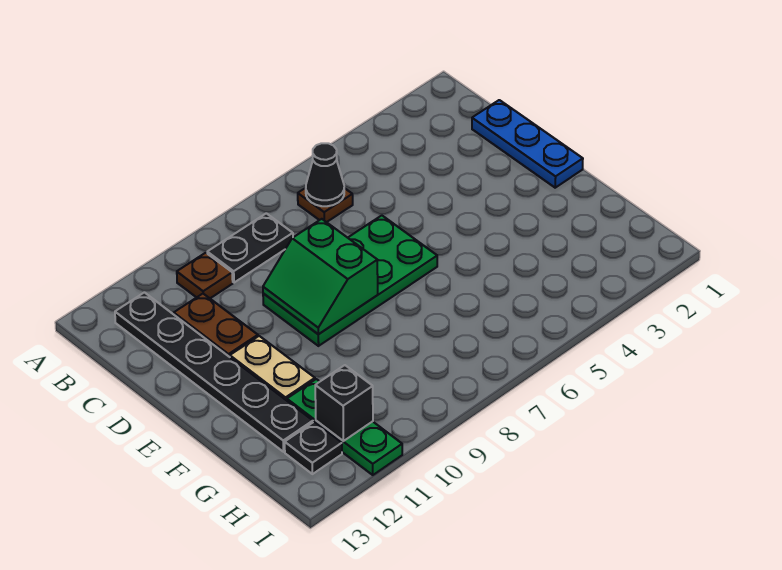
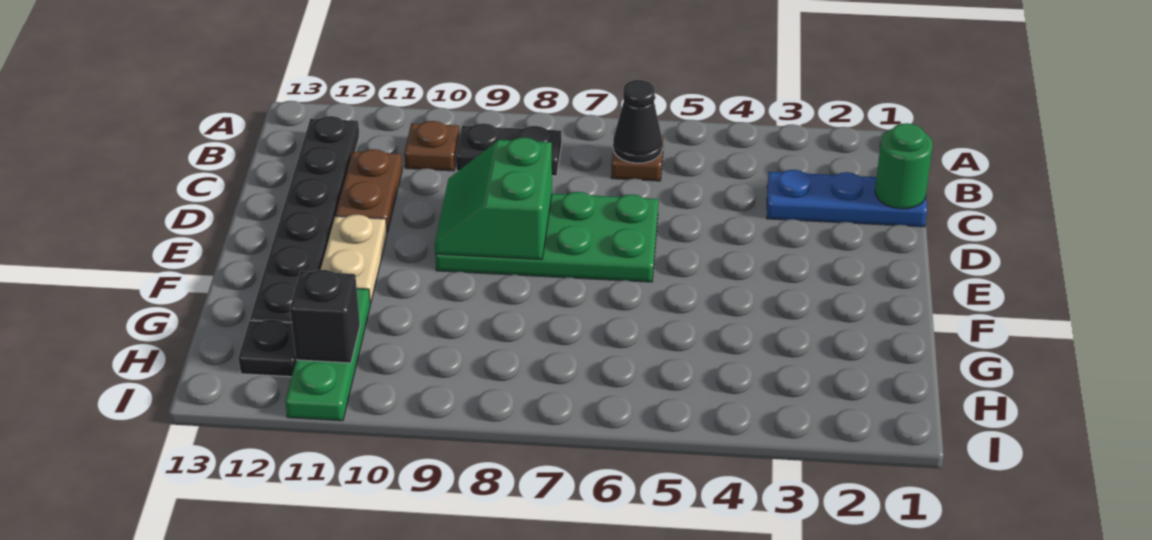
blue plate C1:E1 level 1 -> blue plate C1:C3 level 1
none -> green round brick C1 level 2

